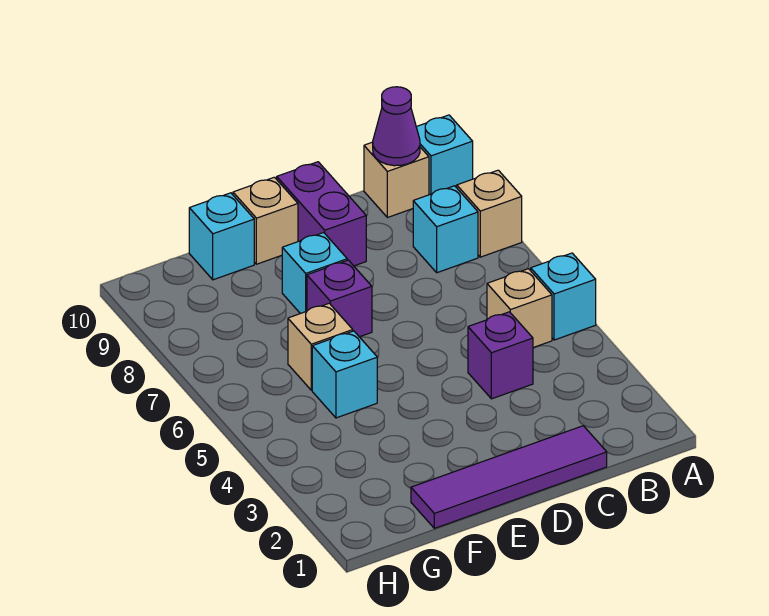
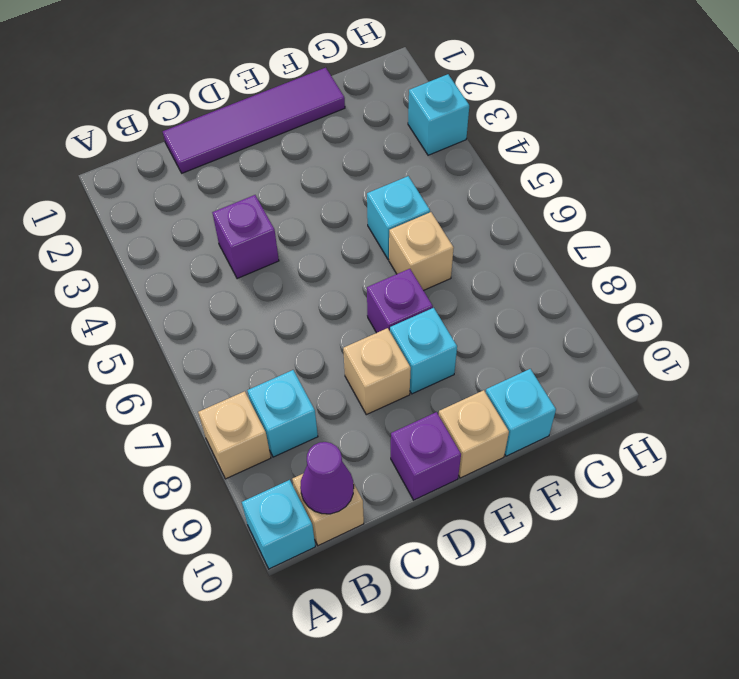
cyan brick A5 level 1 -> cyan brick H3 level 1
tan brick B5 level 1 -> tan brick D8 level 1
purple brick D9:D10 level 1 -> purple brick D10 level 1

